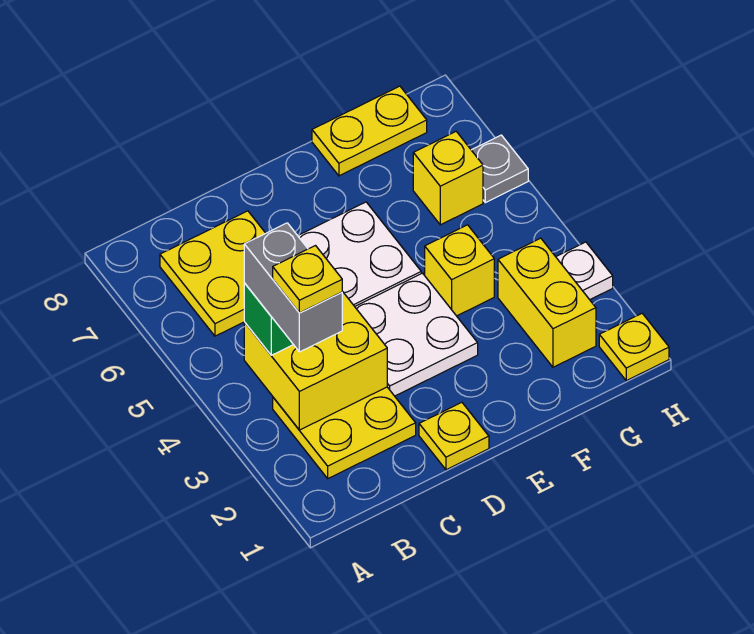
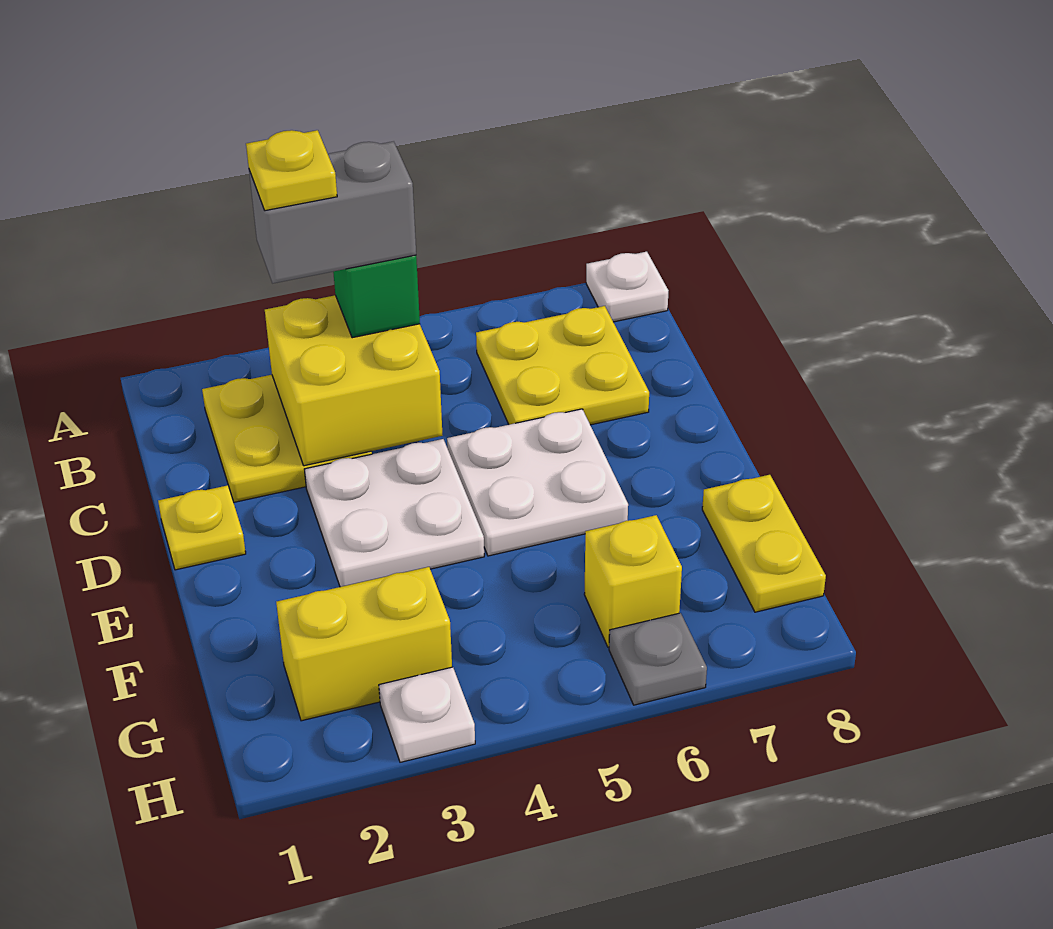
none -> white plate A8 level 1
yellow brick F4 level 1 -> none
yellow plate H1 level 1 -> none

